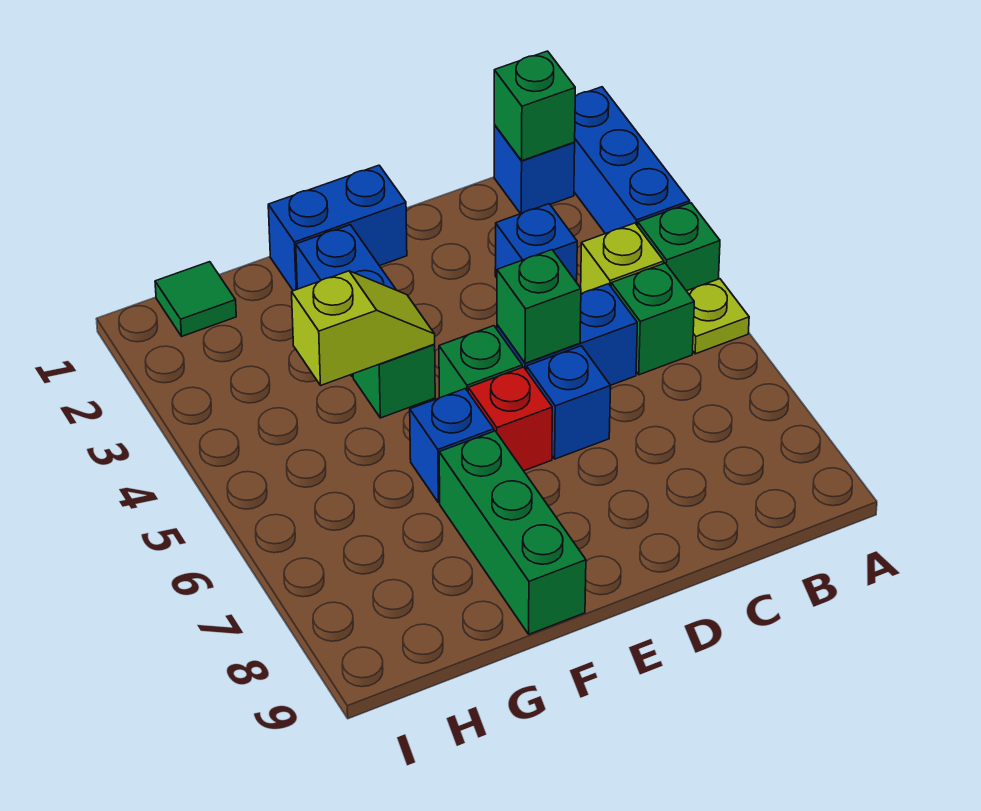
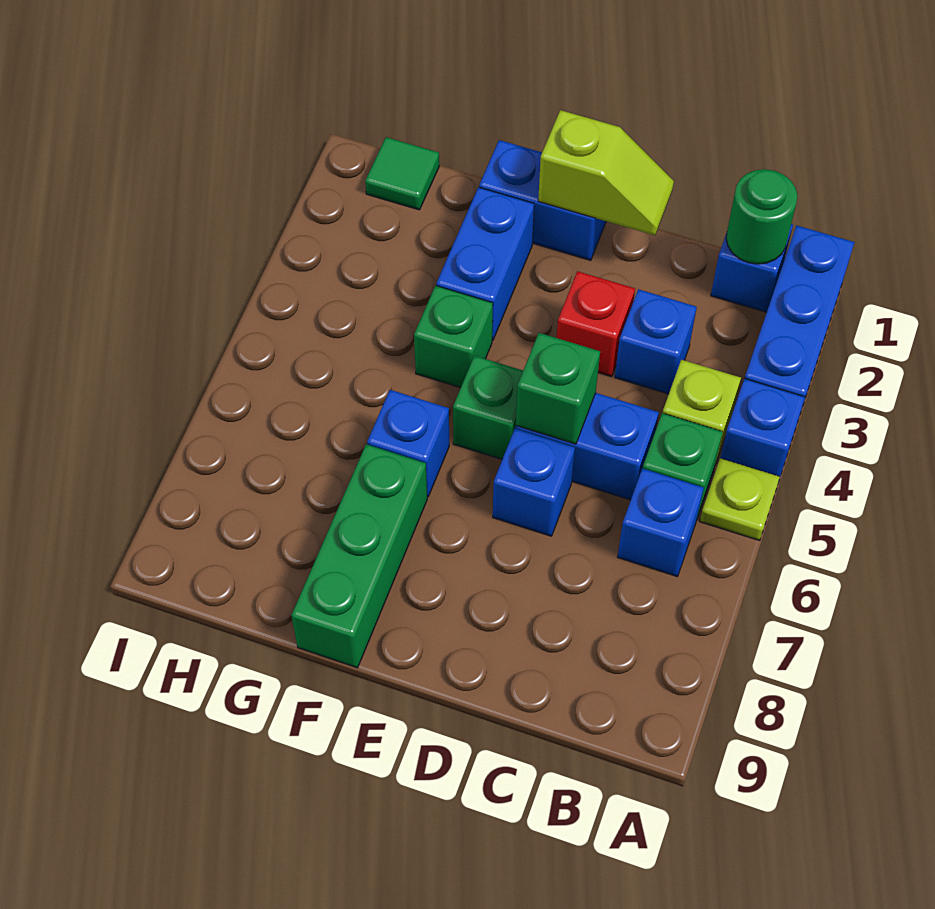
green brick A4 level 1 -> blue brick A4 level 1
green brick B1 level 2 -> green round brick B1 level 2
none -> blue brick B6 level 1
red brick E6 level 1 -> red brick D3 level 1
lime slope F4:G4 level 2 top G -> lime slope D1:E1 level 2 top E

